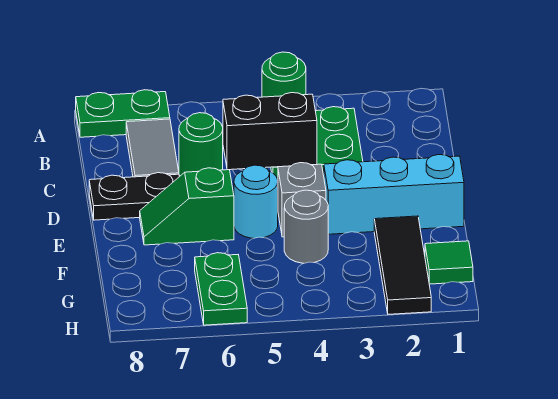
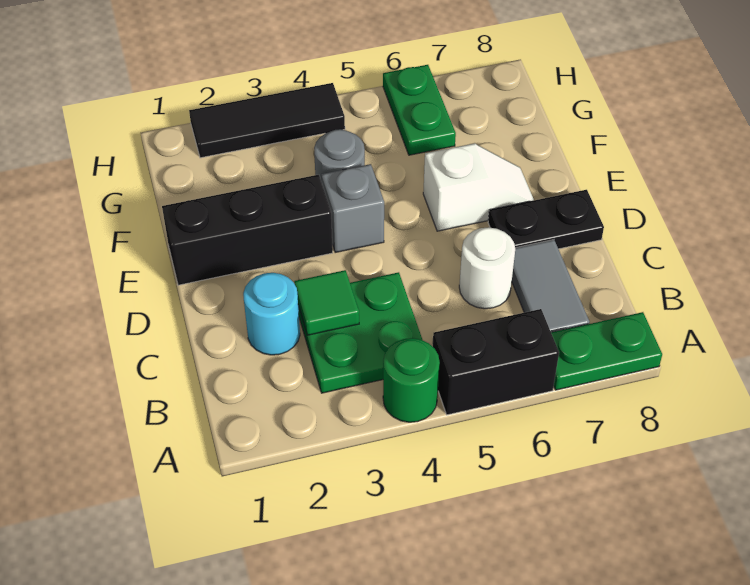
black brick C4:C5 level 2 -> black brick A5:A6 level 1
green round brick C6 level 1 -> white round brick C6 level 1
cyan brick E1:E3 level 1 -> black brick E1:E3 level 1
cyan round brick E5 level 1 -> cyan round brick C2 level 1
green slope E6:E7 level 1 top 6 -> white slope E6:E7 level 1 top 6
black tile F2:H2 level 1 -> black tile H2:H4 level 1
green tile G1 level 1 -> green tile C3 level 2

